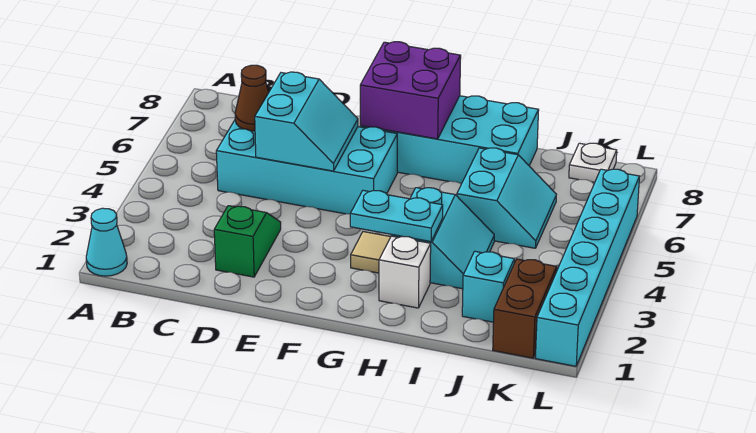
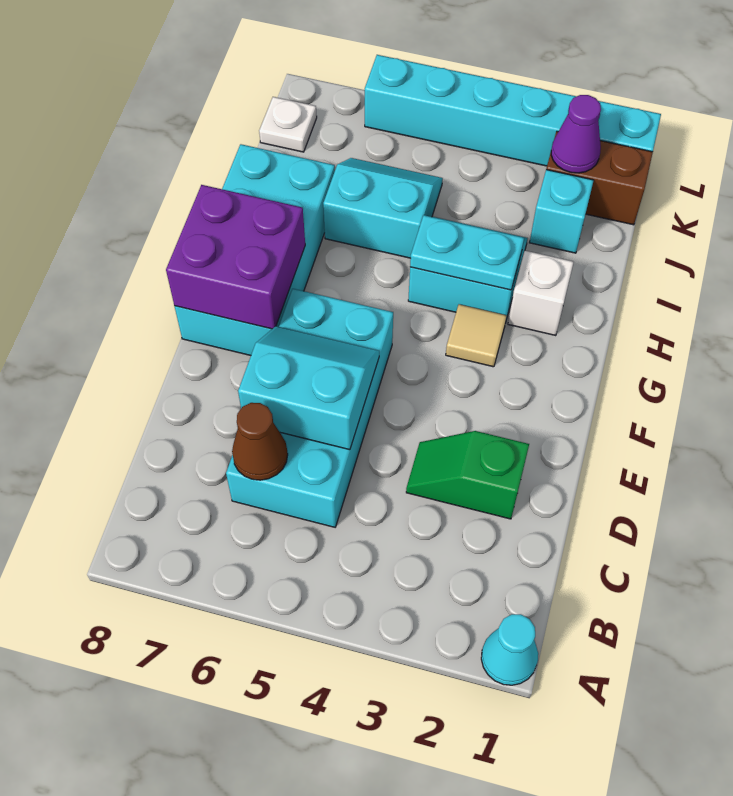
cyan plate G3:H3 level 2 -> cyan plate H3:H4 level 2
none -> purple cone K2 level 2

